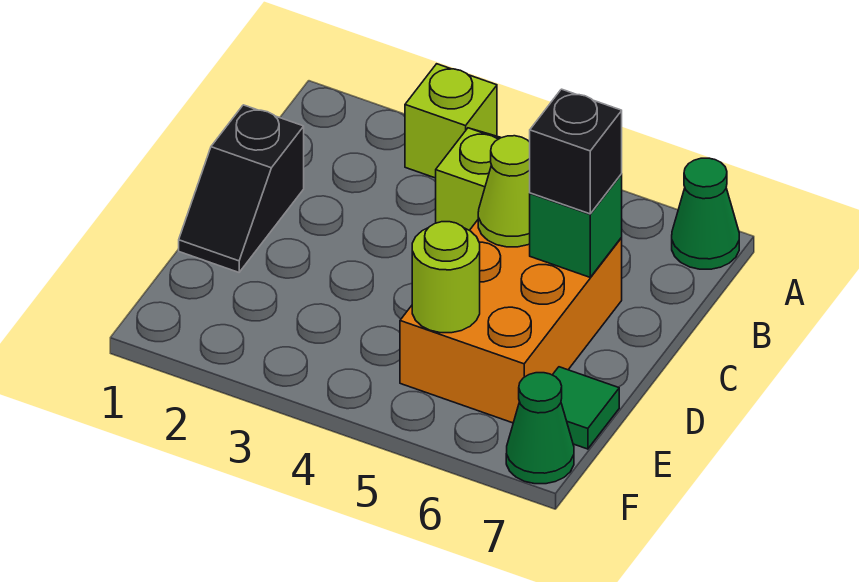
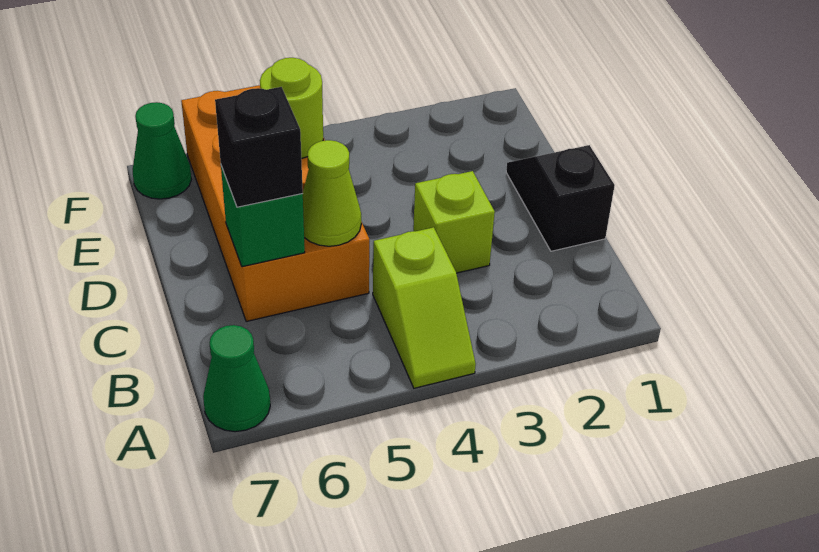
lime brick A3 level 1 -> lime brick C3 level 1
orange brick C5:E6 level 1 -> orange brick C5:F6 level 1
green tile E7 level 1 -> none

